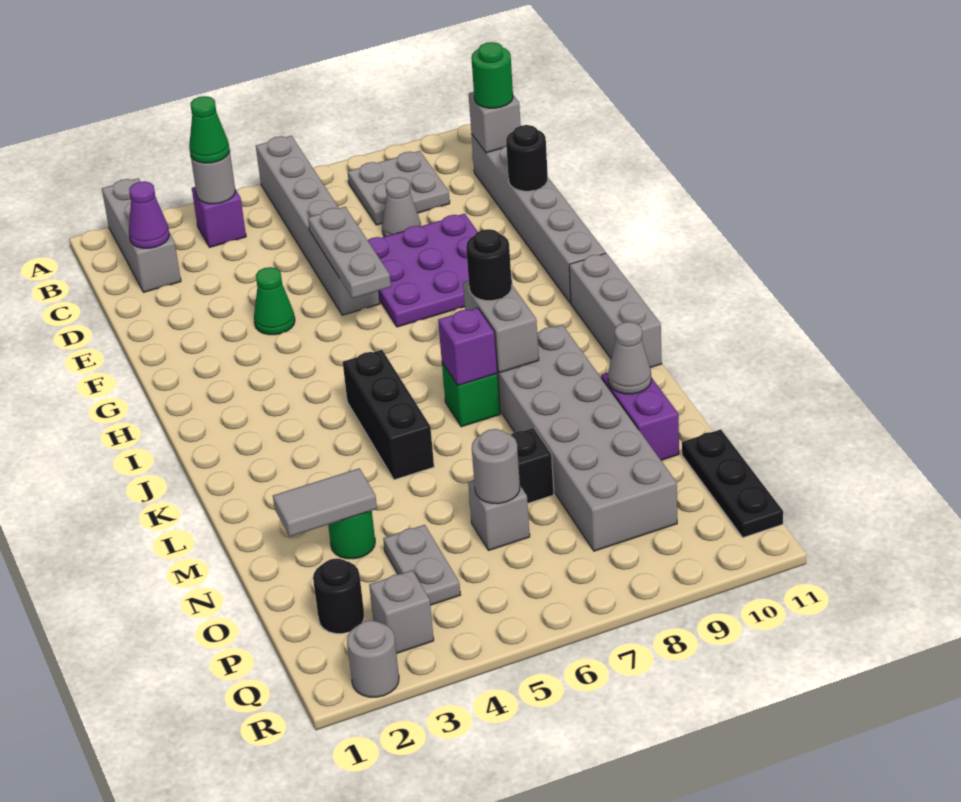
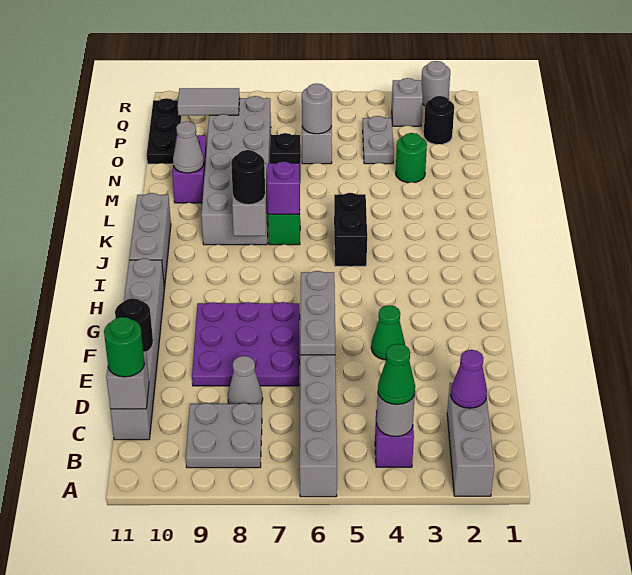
black brick J5:L5 level 1 -> black brick J5:K5 level 1
grey tile N2:N3 level 2 -> grey tile P9:P10 level 2

